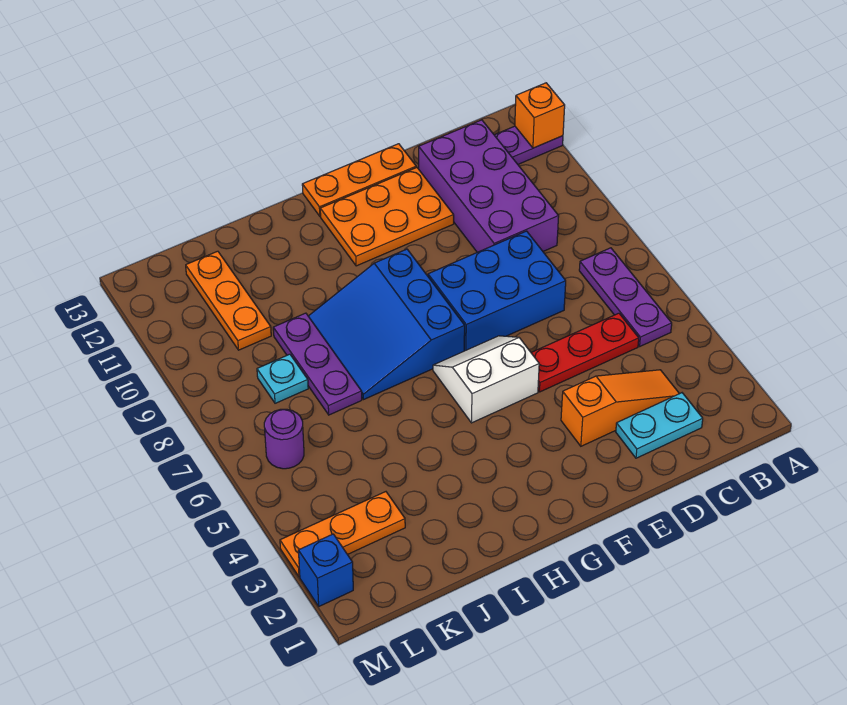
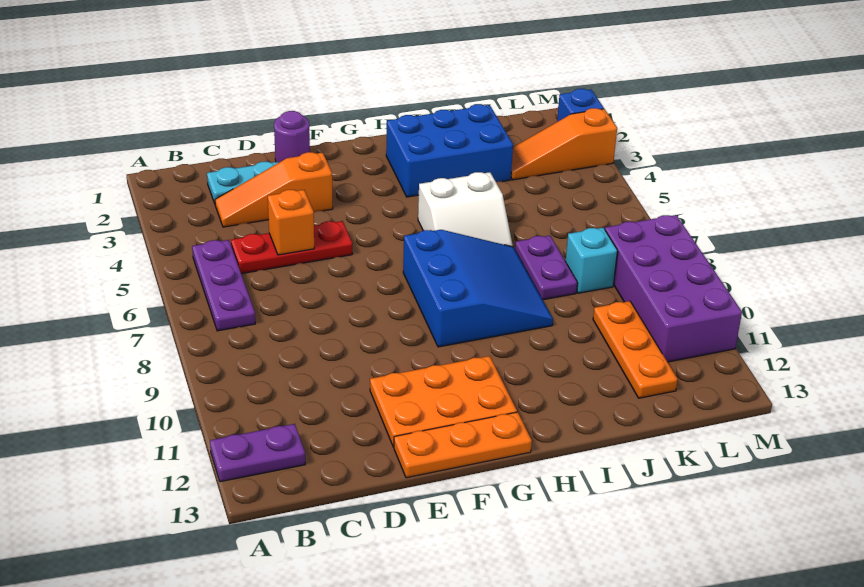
orange brick A12 level 2 -> orange brick D5 level 2
purple brick C9:D12 level 1 -> purple brick L8:M11 level 1
blue brick D7:F8 level 1 -> blue brick H2:J3 level 1
white slope F5:G6 level 1 top 5 -> white slope H5:I6 level 1 top 5
purple plate J7:J9 level 1 -> purple plate J7:J8 level 1
orange plate K3:M3 level 1 -> orange slope K3:M3 level 1 top M
cyan plate K8 level 1 -> cyan brick K8 level 1
purple round brick L6 level 1 -> purple round brick E1 level 1

